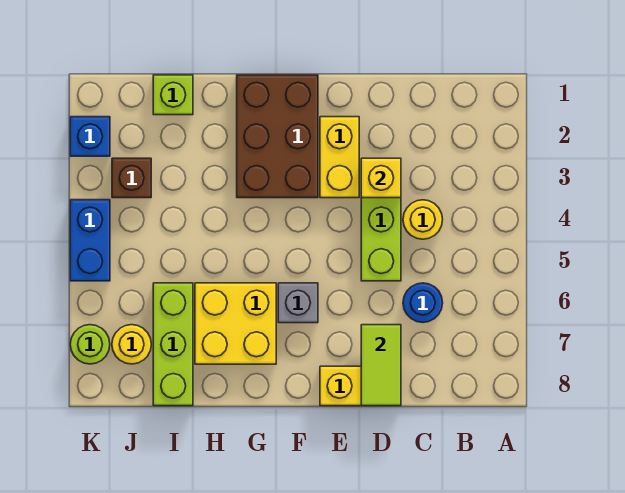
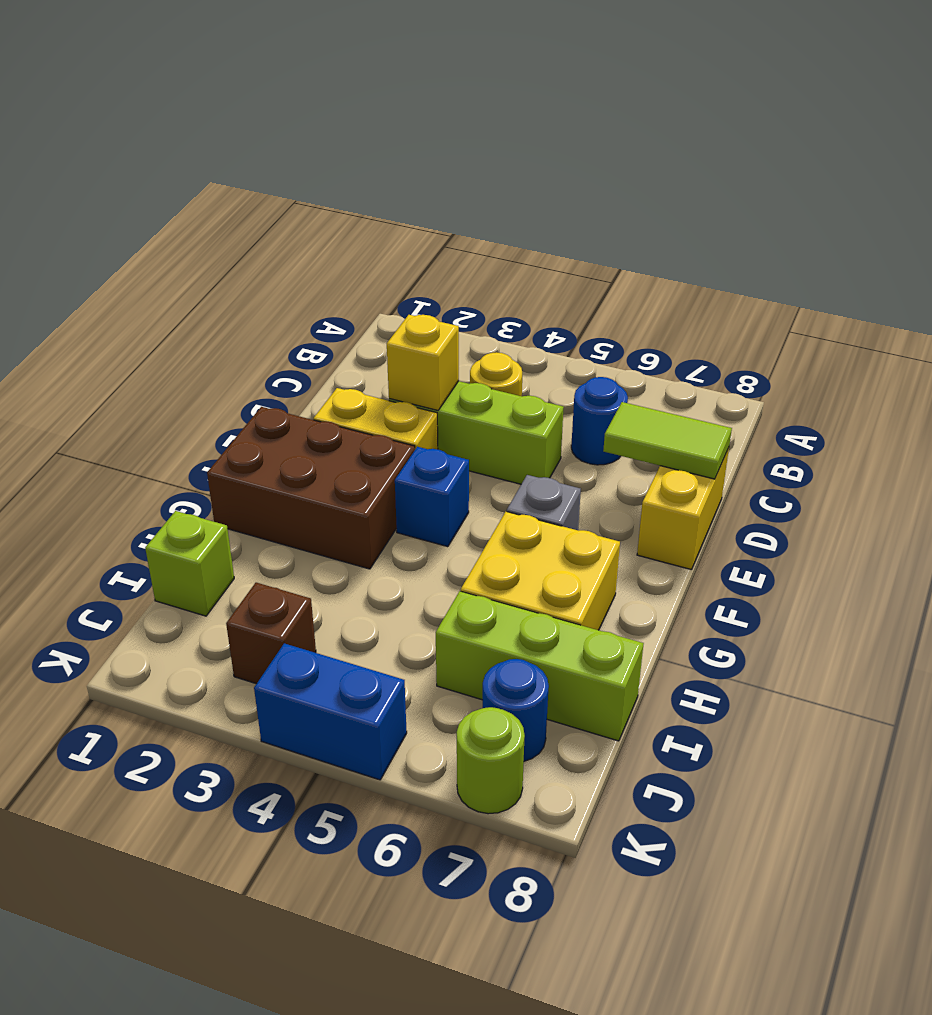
yellow round brick J7 level 1 -> blue round brick J7 level 1
blue brick K2 level 1 -> blue brick F4 level 1

